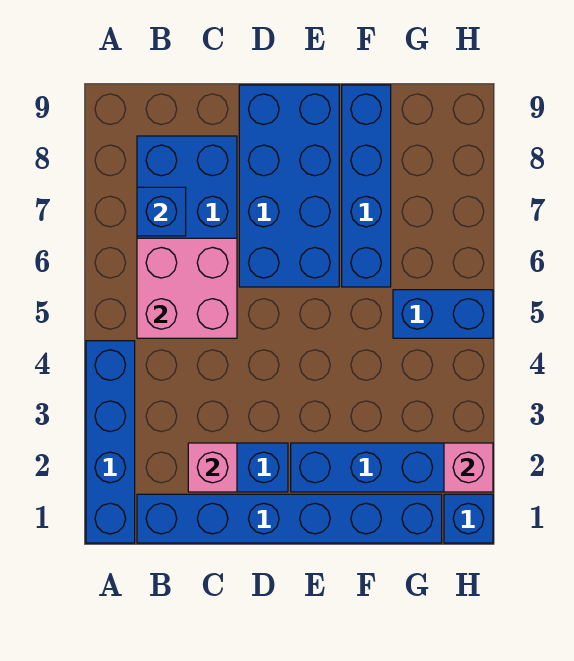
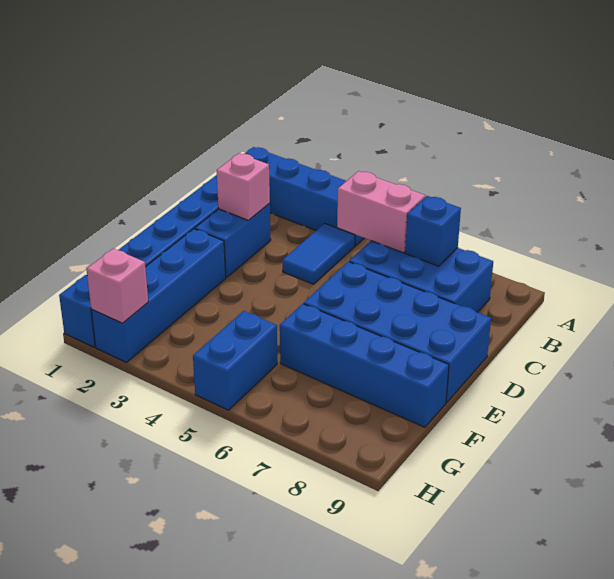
none -> blue tile B4:C4 level 1
pink brick B5:C6 level 2 -> pink brick B5:B6 level 2

